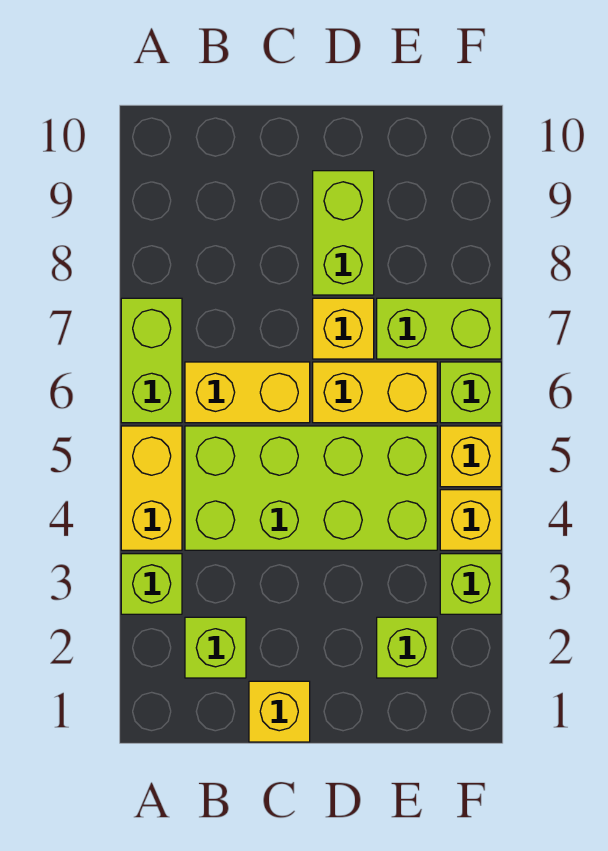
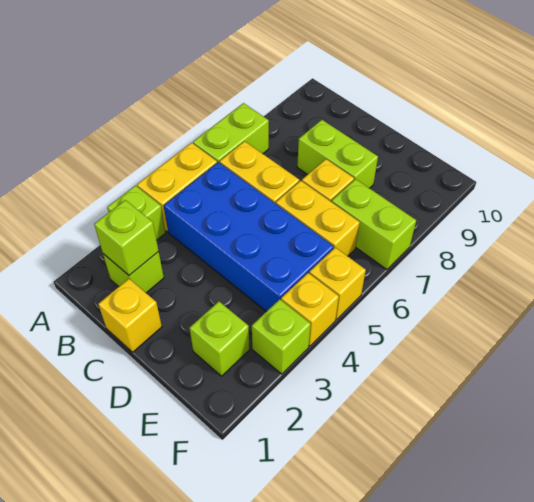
lime brick B4:E5 level 1 -> blue brick B4:E5 level 1
lime brick D8:D9 level 1 -> lime brick C8:D8 level 1
lime brick F6 level 1 -> lime brick B2 level 2

